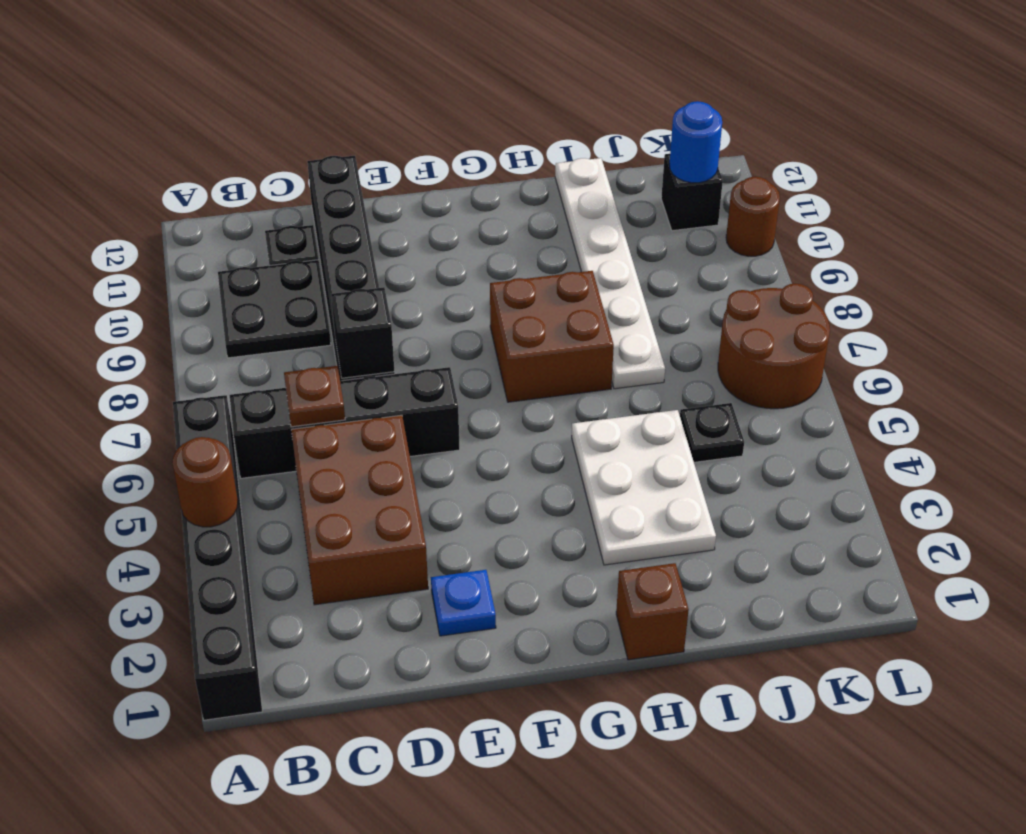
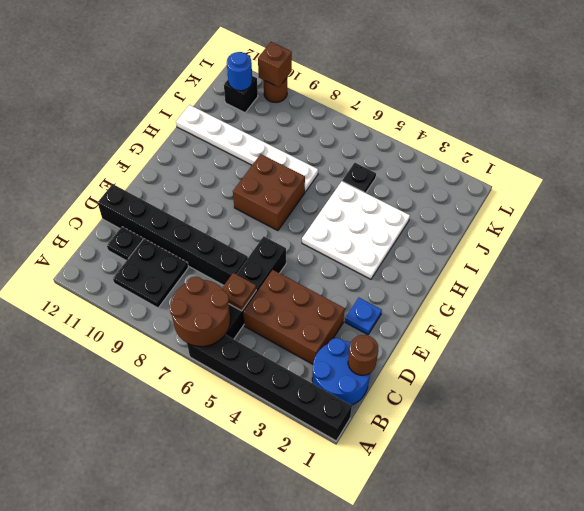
brown round brick A4 level 2 -> brown round brick C1 level 2
none -> blue round brick B1:C2 level 1
black brick D7 level 2 -> none
brown brick H1 level 1 -> brown brick L10 level 2
white plate H3:I5 level 1 -> white plate G3:I5 level 1
brown round brick K6:L7 level 1 -> brown round brick A6:B7 level 2

